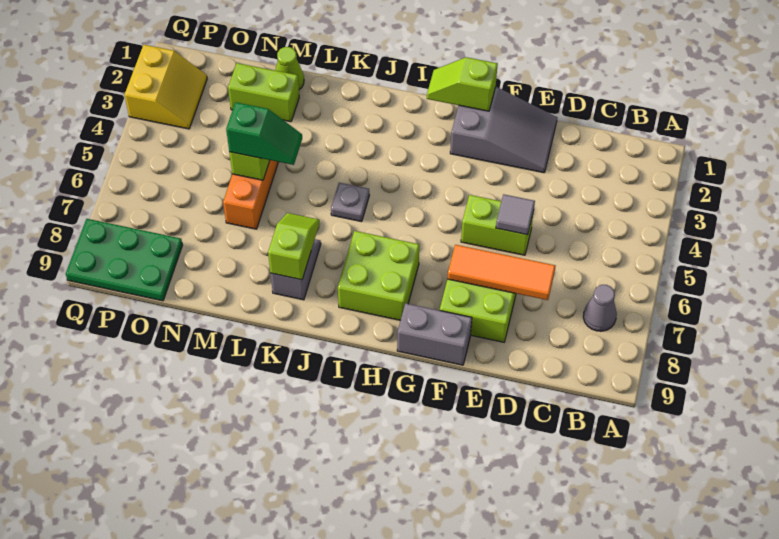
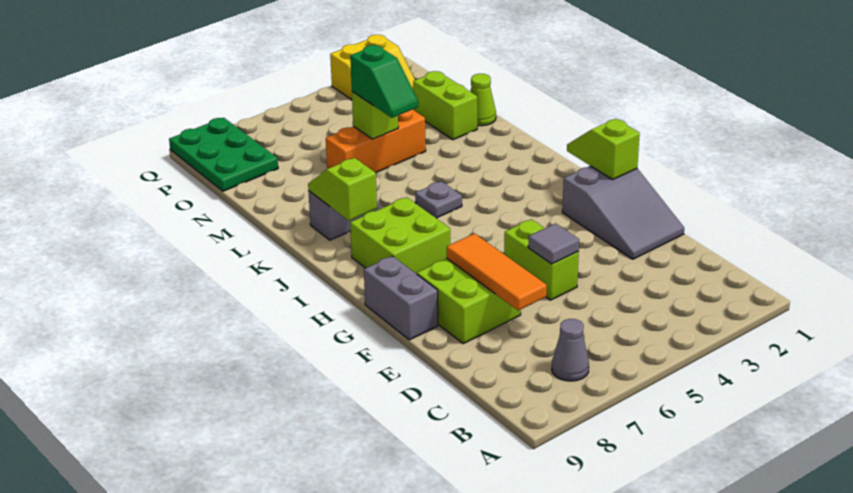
lime slope K7:K8 level 2 top 8 -> lime slope J8:K8 level 2 top J

